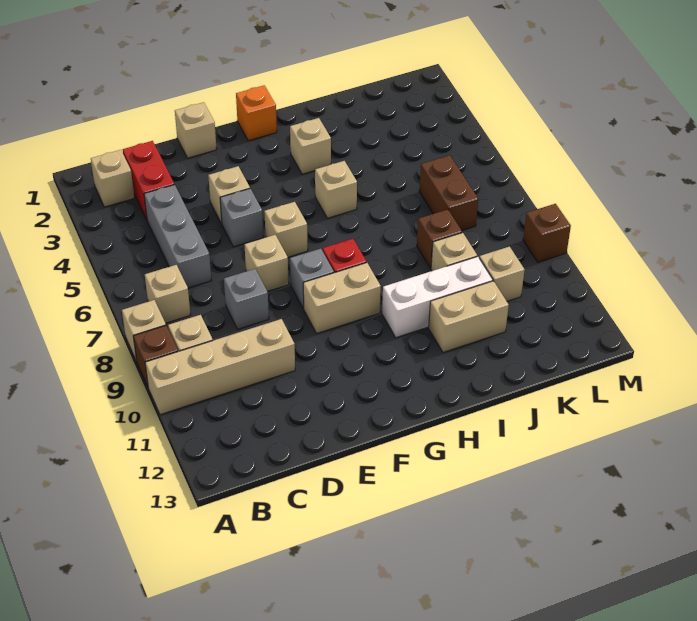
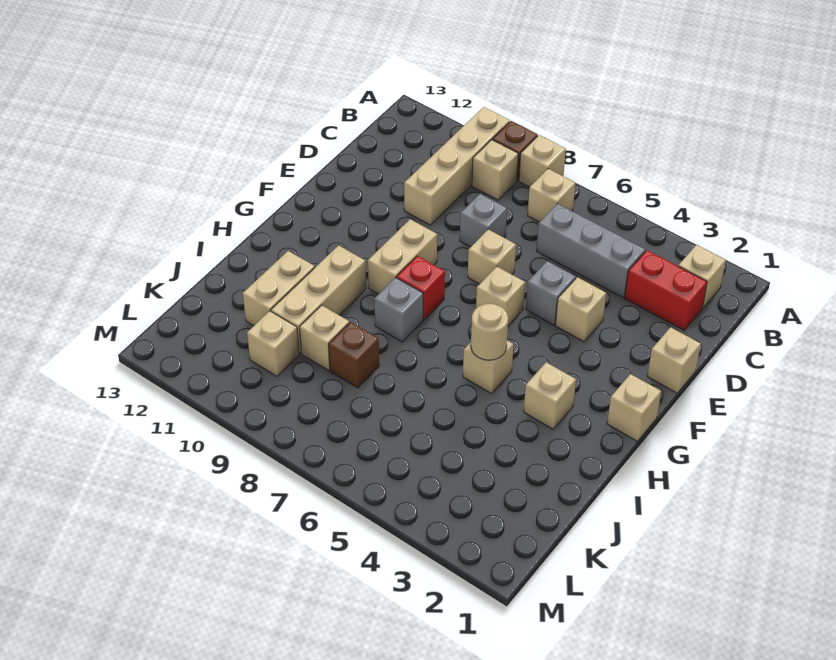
grey brick F8 level 1 -> grey brick H8 level 1
orange brick G1 level 1 -> tan brick G1 level 1
none -> tan round brick H5 level 2
white brick H10:J10 level 1 -> tan brick H10:J10 level 1
brown brick K6:K7 level 1 -> none
brown brick M9 level 1 -> none

